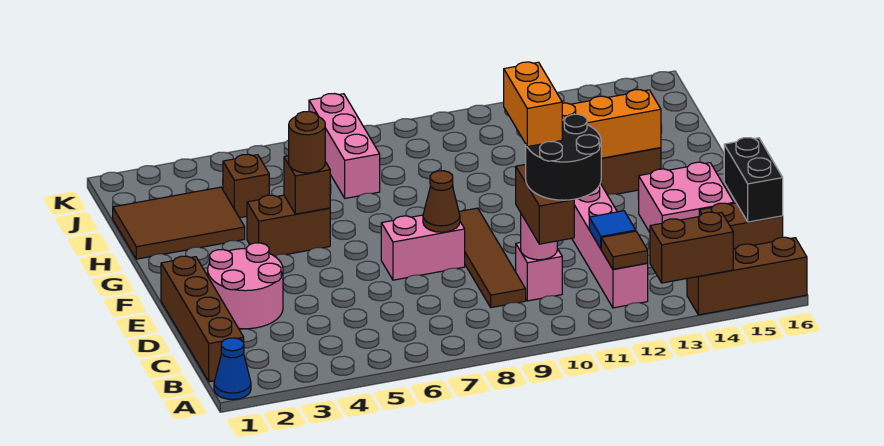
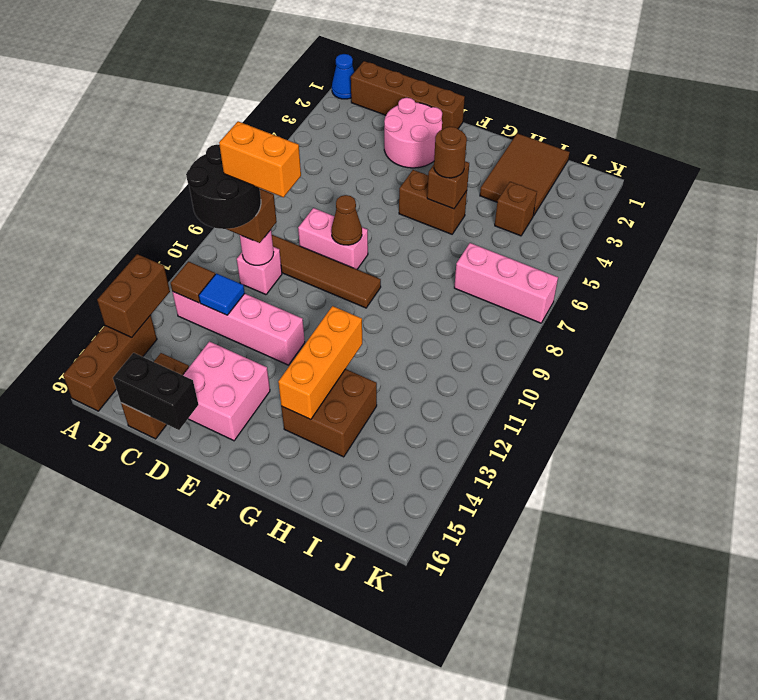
pink brick E7:E8 level 1 -> pink brick D8:E8 level 1
brown brick G4:G5 level 1 -> brown brick F5:G5 level 1

